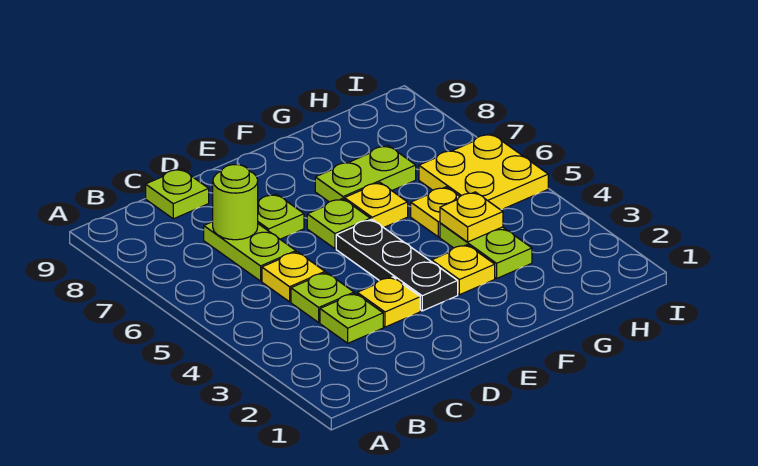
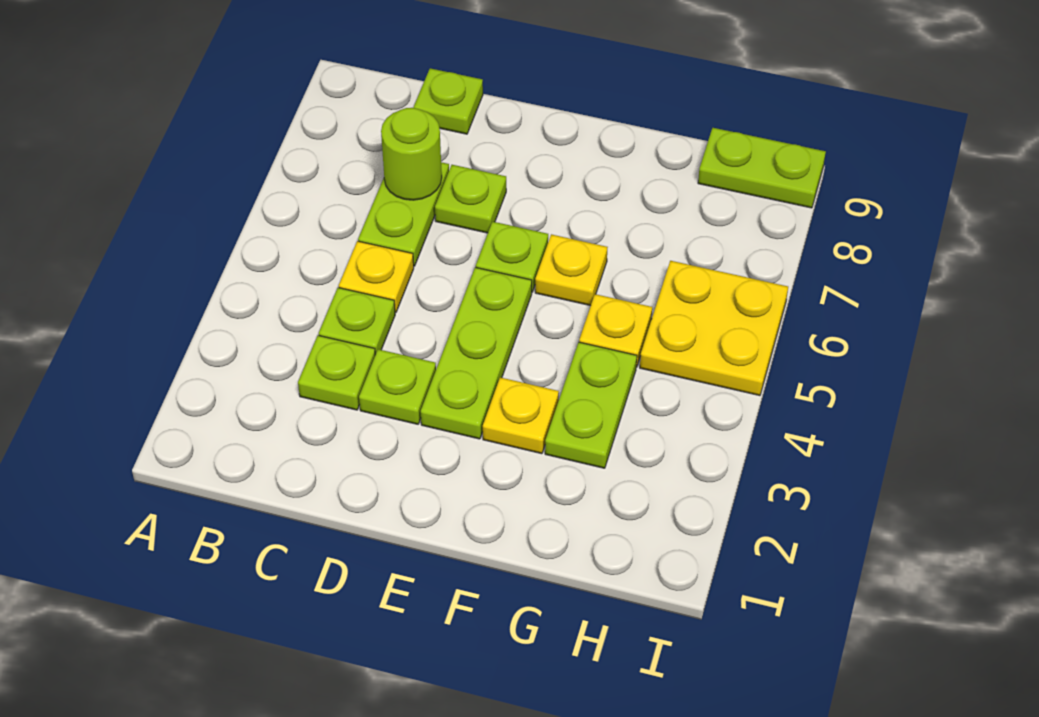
yellow plate D3 level 1 -> lime plate D3 level 1
black plate E3:E5 level 1 -> lime plate E3:E5 level 1
lime plate F7:G7 level 1 -> lime plate H9:I9 level 1
yellow plate G4 level 2 -> none

